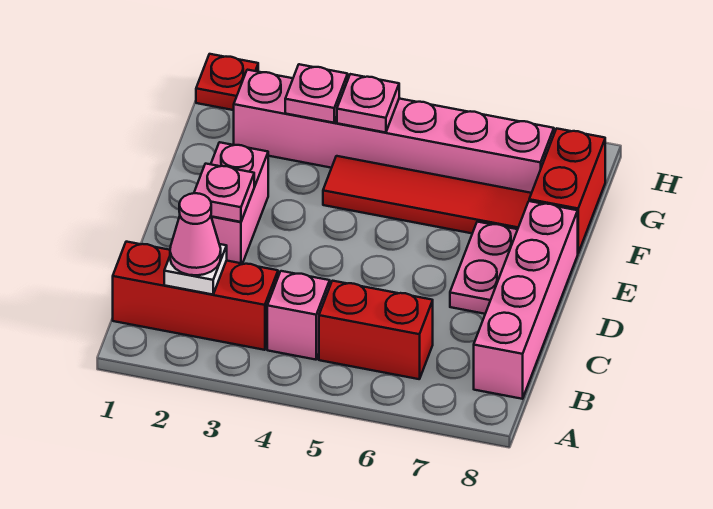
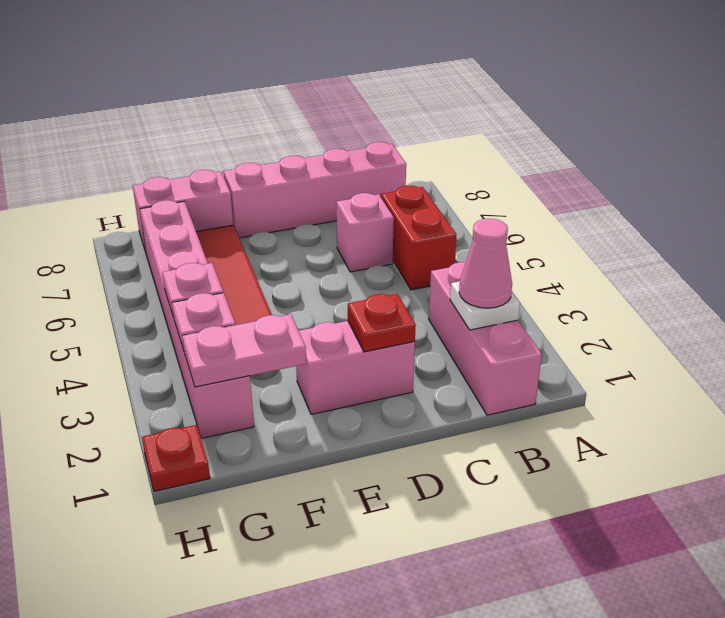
red brick B1:B3 level 1 -> pink brick B1:B3 level 1
pink brick B4 level 1 -> pink brick C6 level 1
pink plate D2 level 2 -> red plate D2 level 2
pink plate D7:E7 level 1 -> pink plate F2:G2 level 2
red brick F8:G8 level 1 -> pink brick F8:G8 level 1

